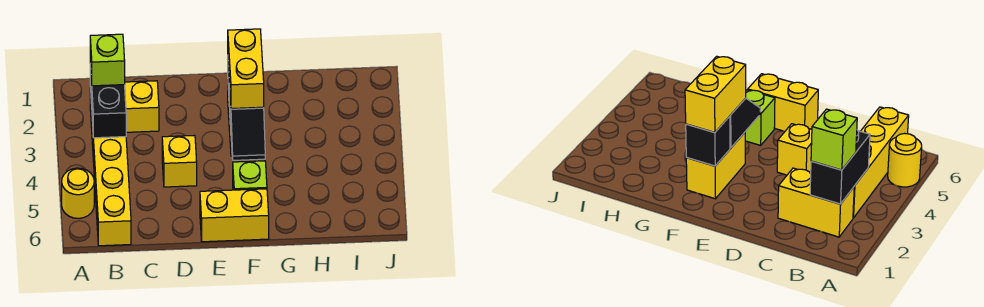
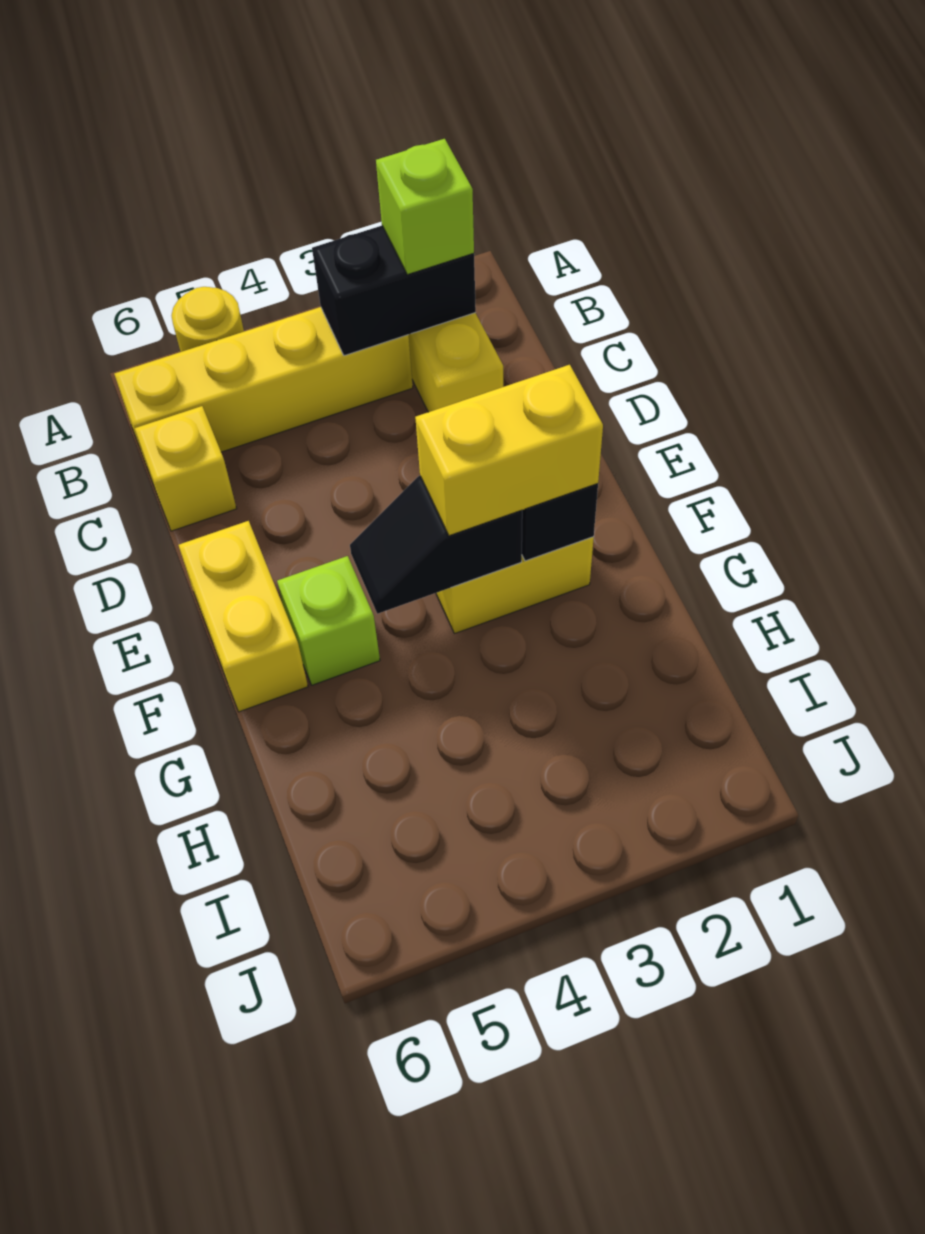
yellow brick D4 level 1 -> yellow brick C6 level 1

